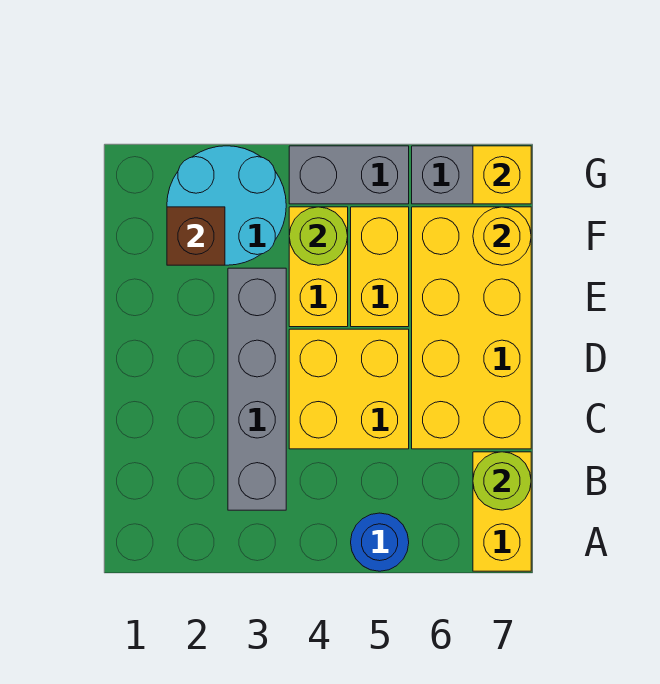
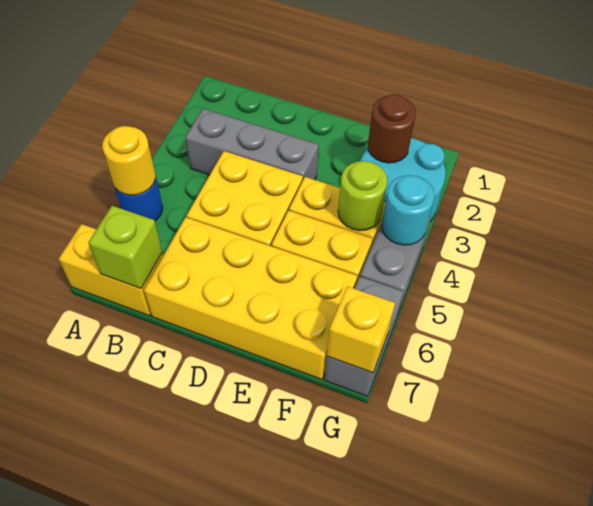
grey brick B3:E3 level 1 -> grey brick B3:D3 level 1
lime round brick B7 level 2 -> lime brick B7 level 2
brown brick F2 level 2 -> brown round brick F2 level 2
yellow round brick F7 level 2 -> yellow round brick A5 level 2
none -> cyan round brick G4 level 2

